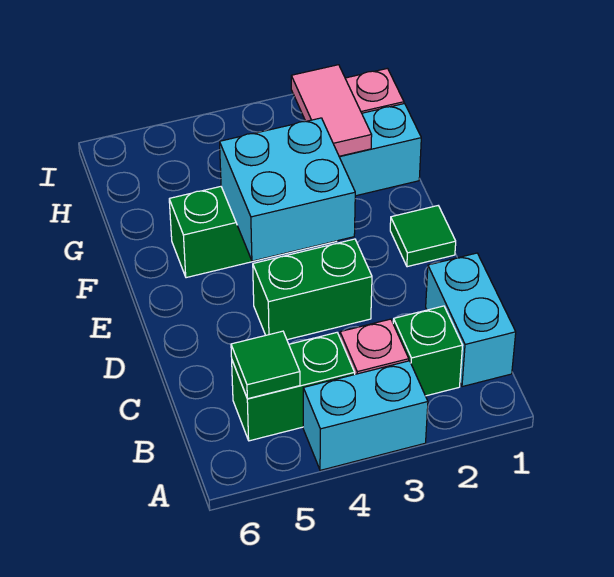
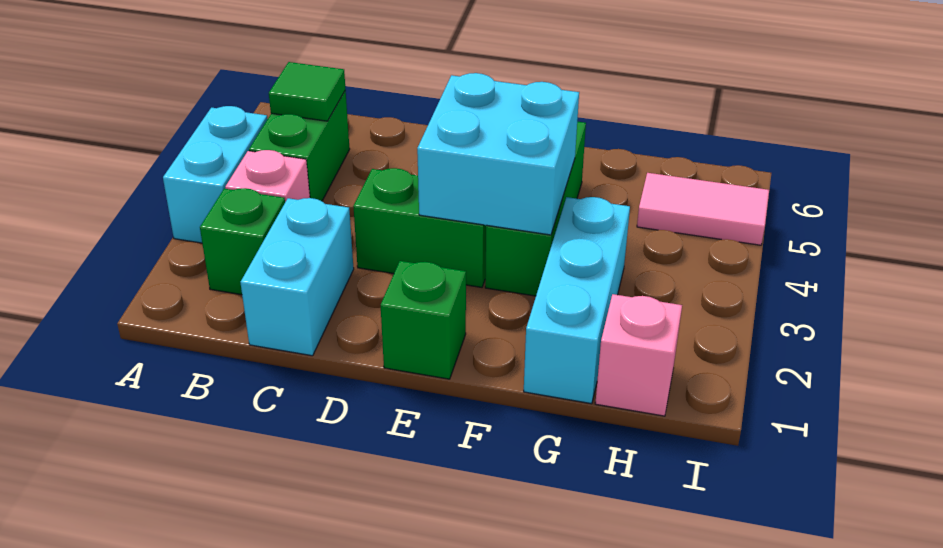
cyan brick B1:C1 level 1 -> cyan brick C1:C2 level 1
green brick D3:D4 level 1 -> green brick D3:E3 level 1
green tile E1 level 1 -> green brick E1 level 1
pink tile G2:H2 level 2 -> pink tile H5:I5 level 1

